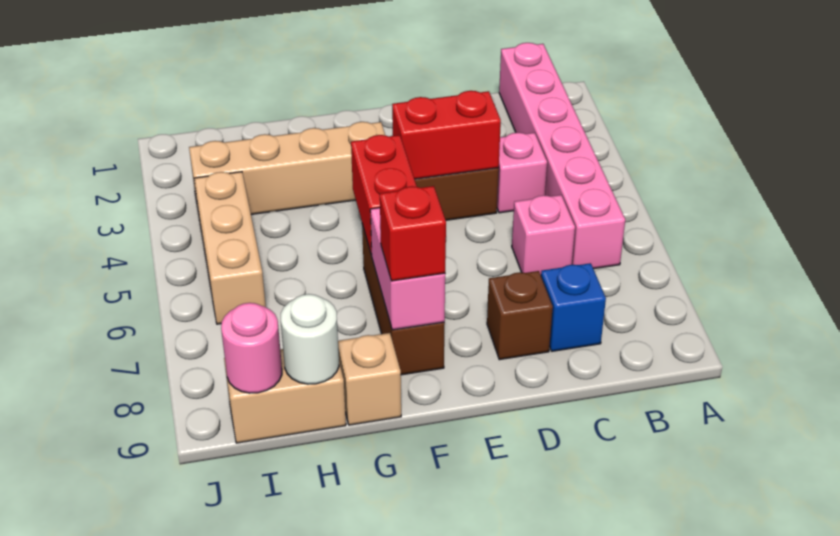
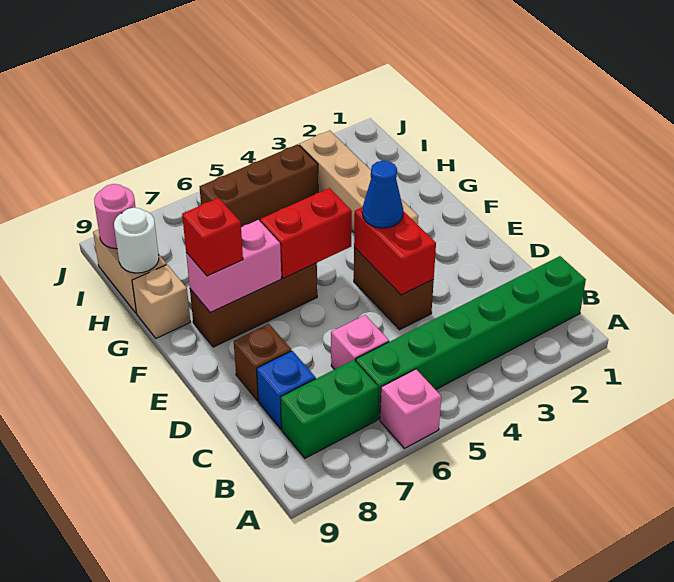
pink brick B1:B6 level 1 -> green brick B1:B6 level 1
none -> green brick B7:B8 level 1
pink brick C4 level 1 -> pink brick A6 level 1
none -> blue cone E4 level 3
tan brick I4:I6 level 1 -> brown brick I4:I6 level 1

